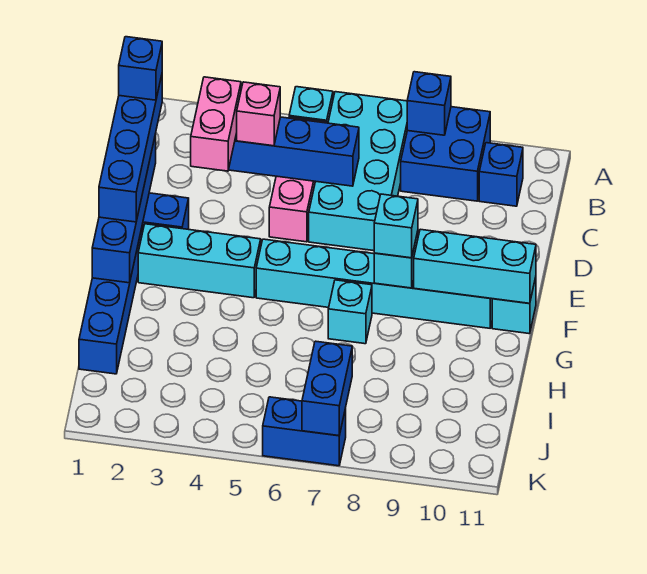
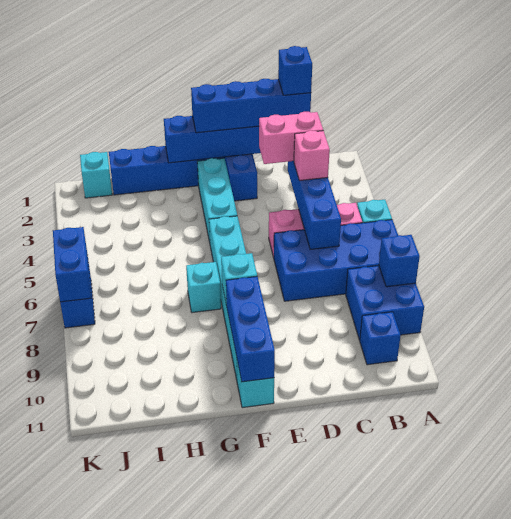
cyan brick A6:D7 level 1 -> blue brick A6:D7 level 1
cyan brick F8 level 3 -> cyan brick J1 level 1
cyan brick F9:F11 level 2 -> blue brick F9:F11 level 2
blue brick J7:K7 level 2 -> blue brick K6:K7 level 2

